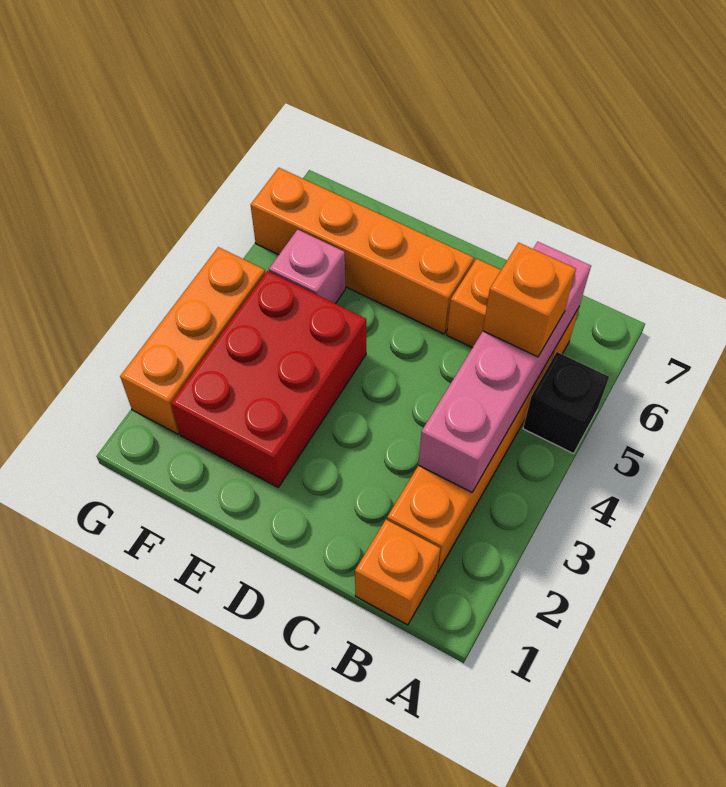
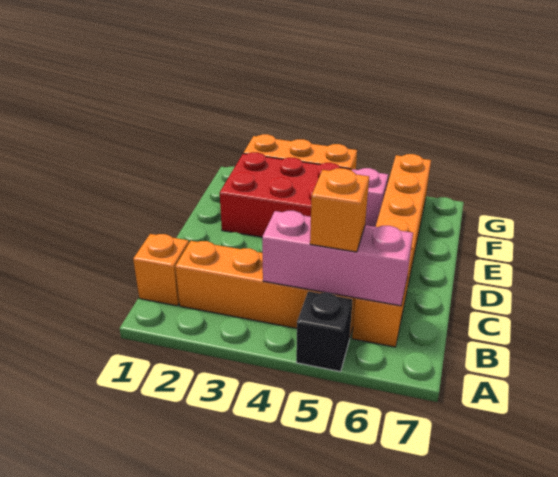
pink brick B3:B6 level 2 -> pink brick B4:B6 level 2

